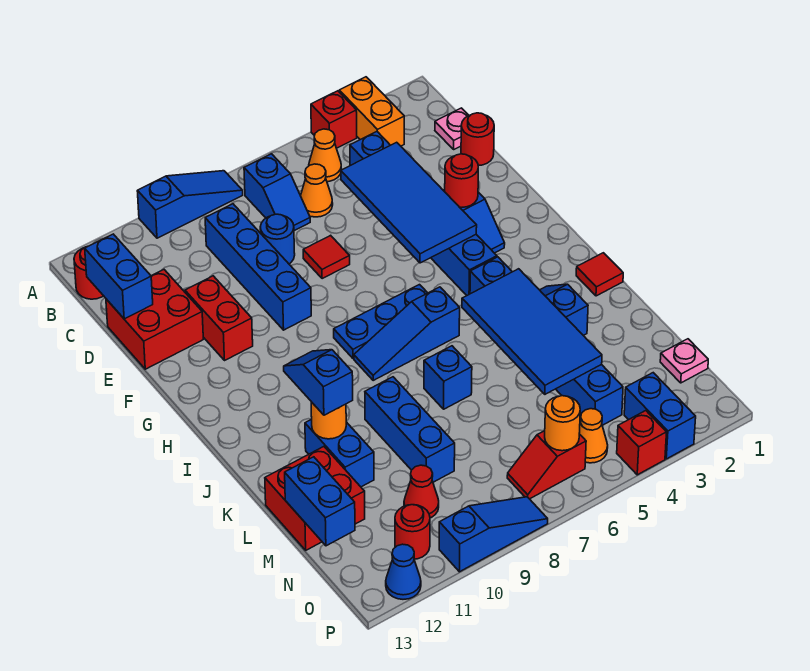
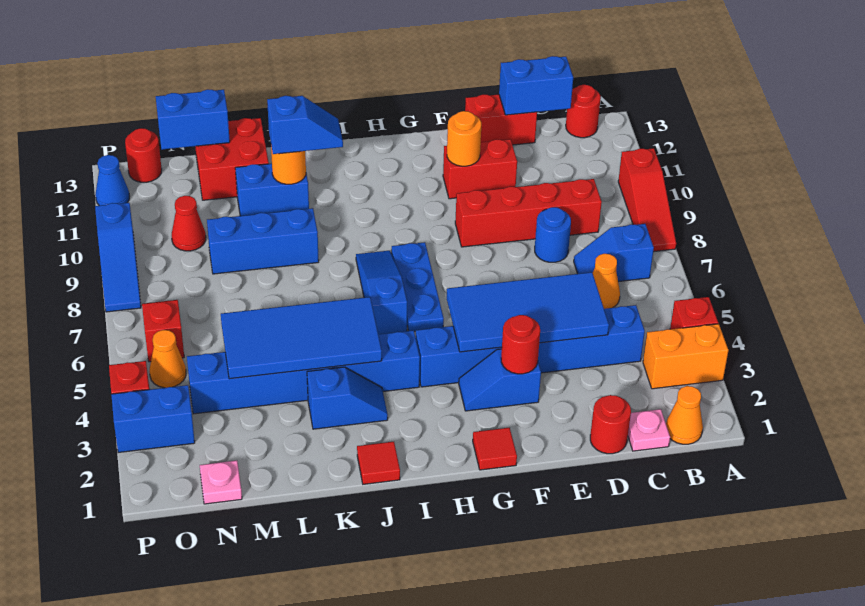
blue slope A8:A10 level 1 top 10 -> red slope A8:A10 level 1 top 10
orange cone B5 level 1 -> orange cone B1 level 1
blue brick C9:F9 level 1 -> red brick C9:F9 level 1
red brick D12:E13 level 1 -> red brick D13:E13 level 1
red tile E7 level 1 -> red tile G1 level 1
blue brick K7 level 1 -> none
orange round brick O6 level 2 -> orange round brick F11 level 2
red round brick O11 level 1 -> red round brick O13 level 1

